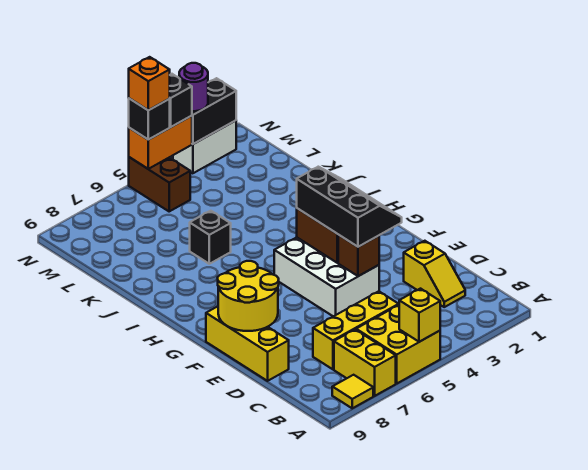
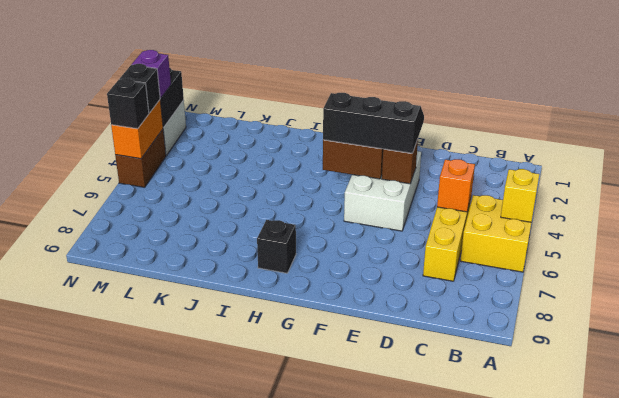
yellow brick A7:B7 level 1 -> none
yellow tile A8 level 1 -> none
yellow slope C2:D2 level 1 top D -> none
yellow brick D9:F9 level 1 -> none
white brick E4:G5 level 1 -> white brick E3:F5 level 1
yellow round brick E8:F9 level 2 -> none
black brick J6 level 1 -> black brick H8 level 1
brown brick M5:N5 level 1 -> brown brick N4:N5 level 1
purple round brick N3 level 3 -> purple brick N3 level 3
orange brick N5 level 4 -> orange brick C5 level 2

